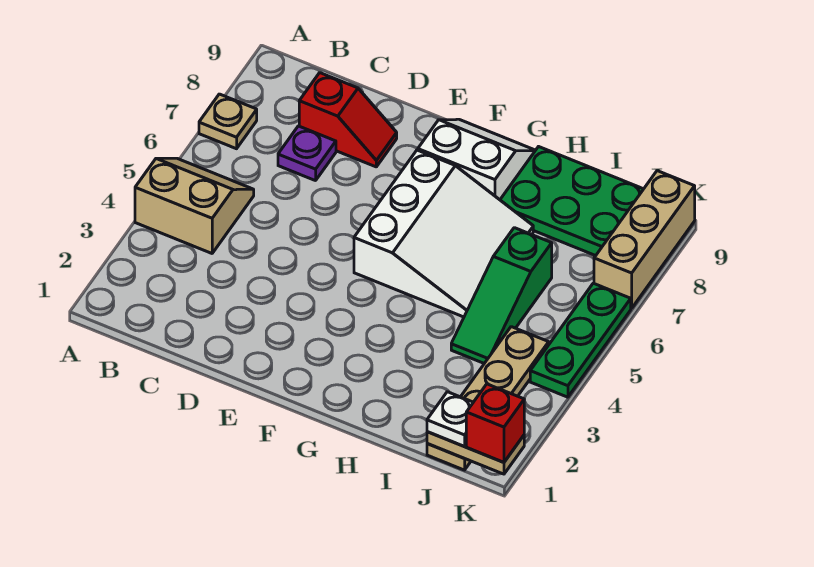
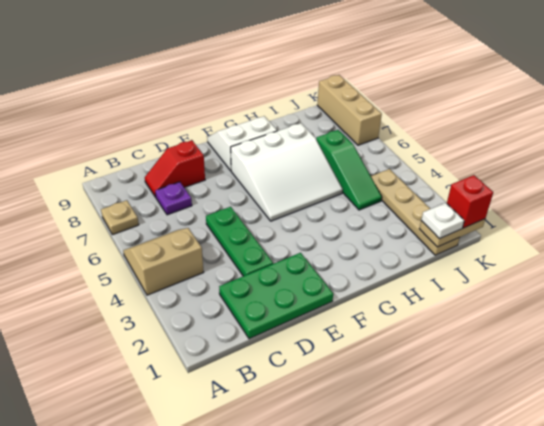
red slope C8:D8 level 1 top C -> red slope C8:D8 level 1 top D
white slope F5:H7 level 1 top F -> white slope F5:H7 level 1 top 7
green plate H8:J9 level 1 -> green plate C1:E2 level 1
green plate K4:K6 level 1 -> green plate D3:D5 level 1

